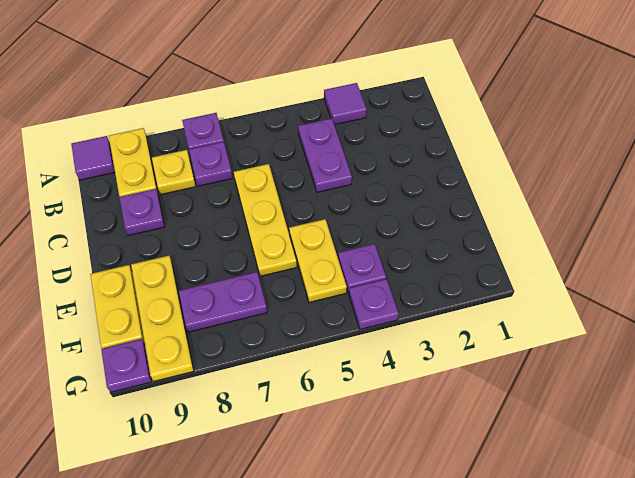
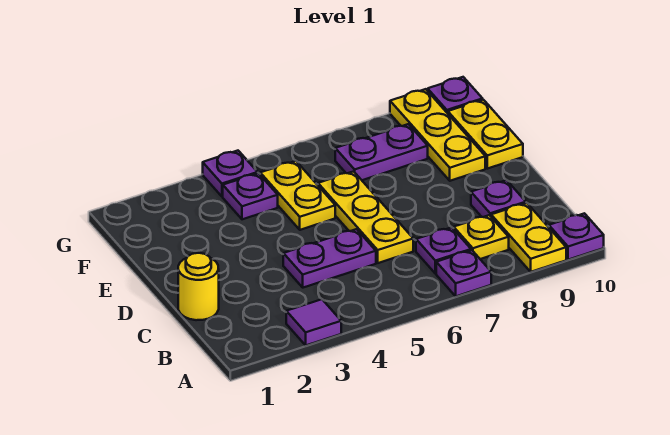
purple tile A10 level 1 -> purple plate A10 level 1
purple plate B4:C4 level 1 -> purple plate C4:C5 level 1
none -> yellow round brick C1 level 1

